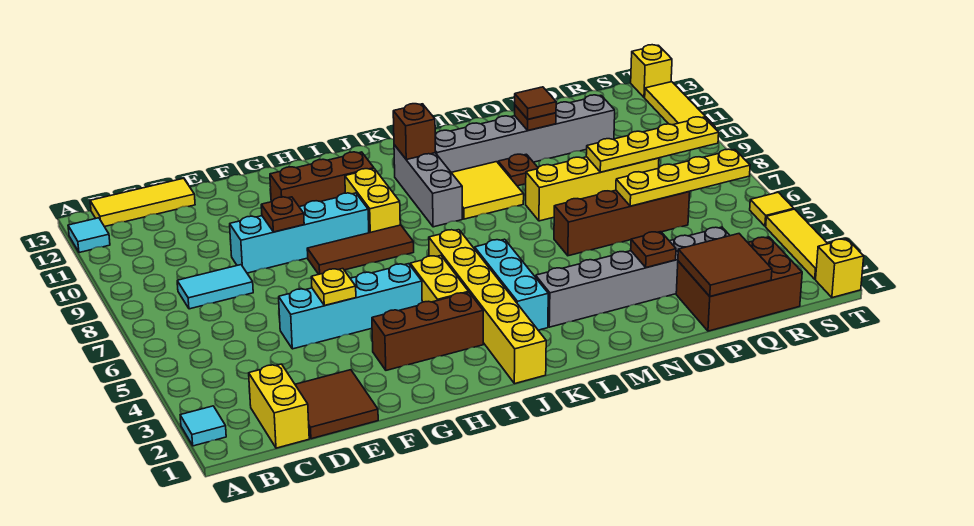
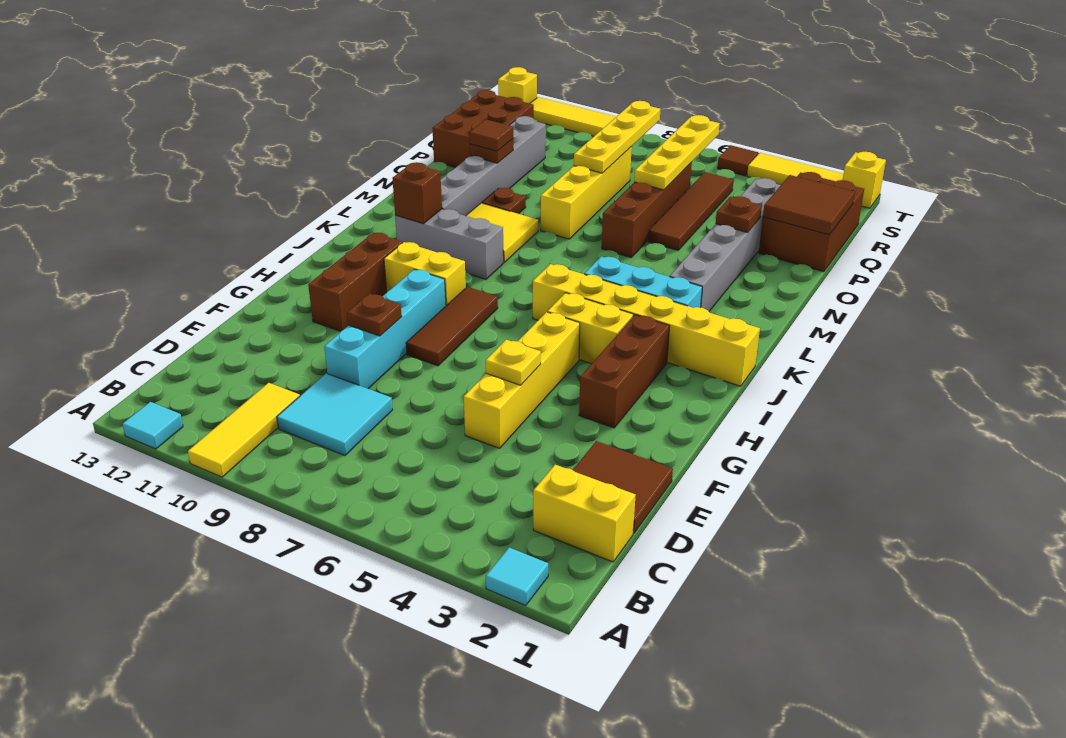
yellow tile B13:D13 level 1 -> yellow tile A10:C10 level 1
cyan tile C8:D8 level 1 -> cyan tile C8:D9 level 1
cyan brick E5:H5 level 1 -> yellow brick E5:H5 level 1
none -> brown tile O5:R5 level 1
none -> brown brick P12:R13 level 1
yellow tile T5 level 1 -> brown tile T5 level 1

